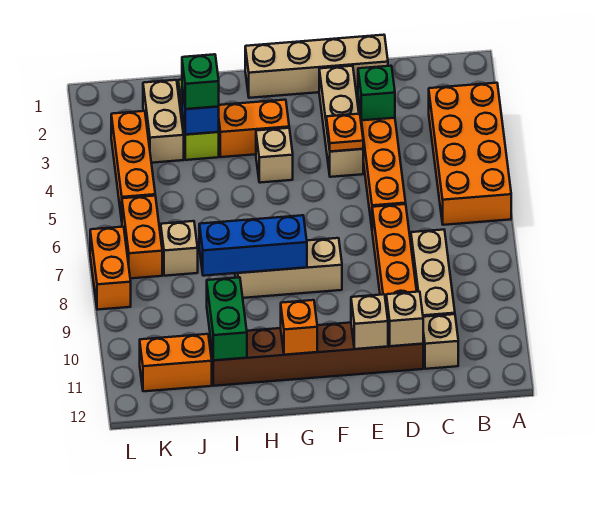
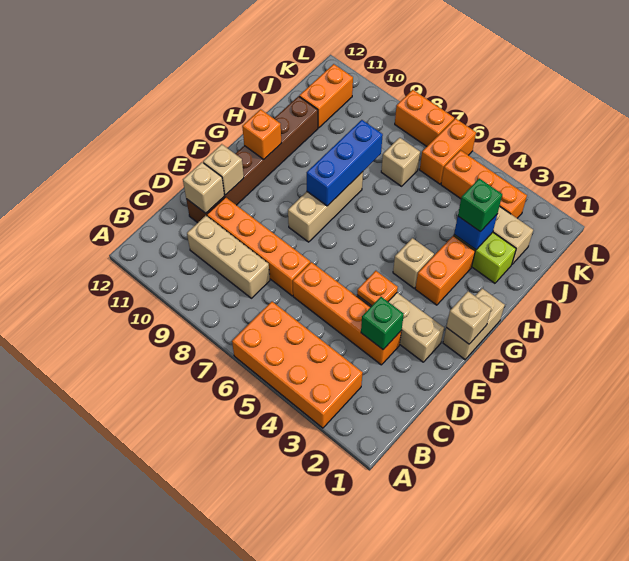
tan brick C11 level 1 -> tan brick F1 level 2
tan brick D1:G1 level 1 -> tan brick F1:G1 level 1
green brick I10:I11 level 2 -> none
orange brick K6:K7 level 1 -> orange brick K6:L6 level 1

